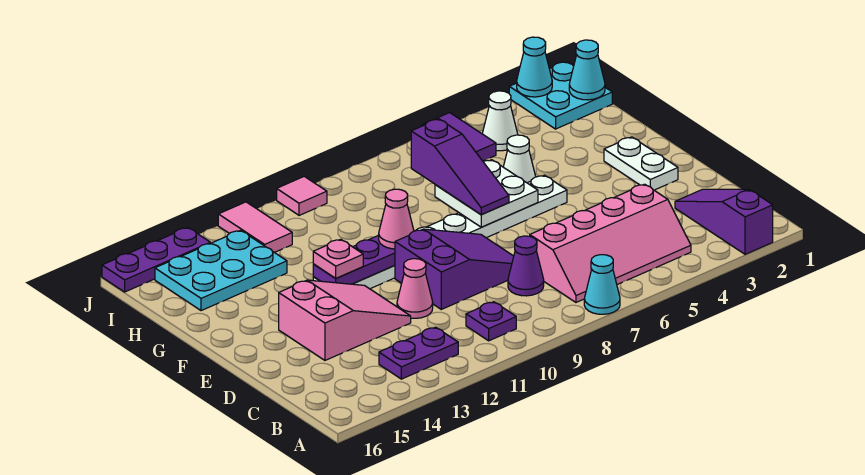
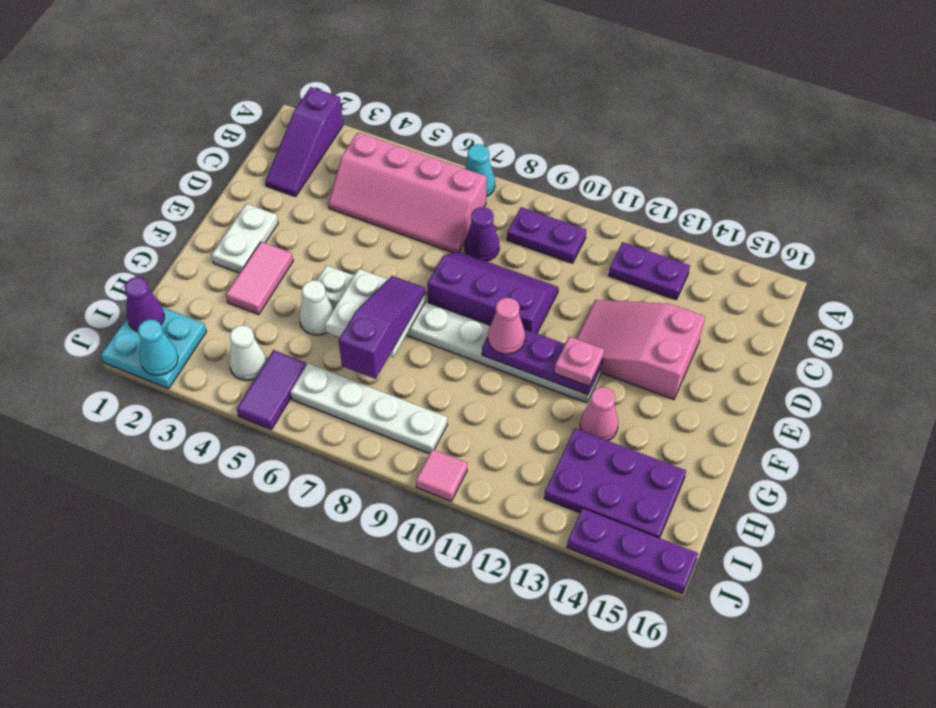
pink slope B4:C7 level 1 top C -> pink slope B4:C7 level 1 top B
purple plate B10 level 1 -> purple plate B9:B10 level 1
purple slope D8:E10 level 1 top 10 -> purple slope D8:E10 level 1 top E
pink cone D11 level 1 -> pink cone G13 level 1
cyan plate H13:I15 level 1 -> purple plate H13:I15 level 1
cyan cone I1 level 2 -> purple cone I1 level 2
none -> white plate I6:I9 level 1
pink tile I12:J12 level 1 -> pink tile F3:G3 level 1

